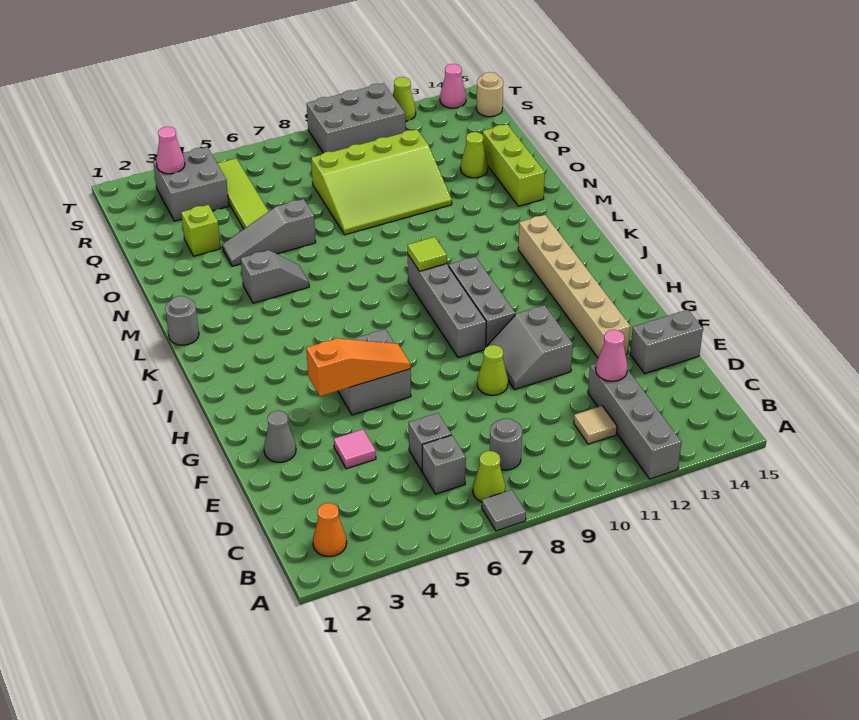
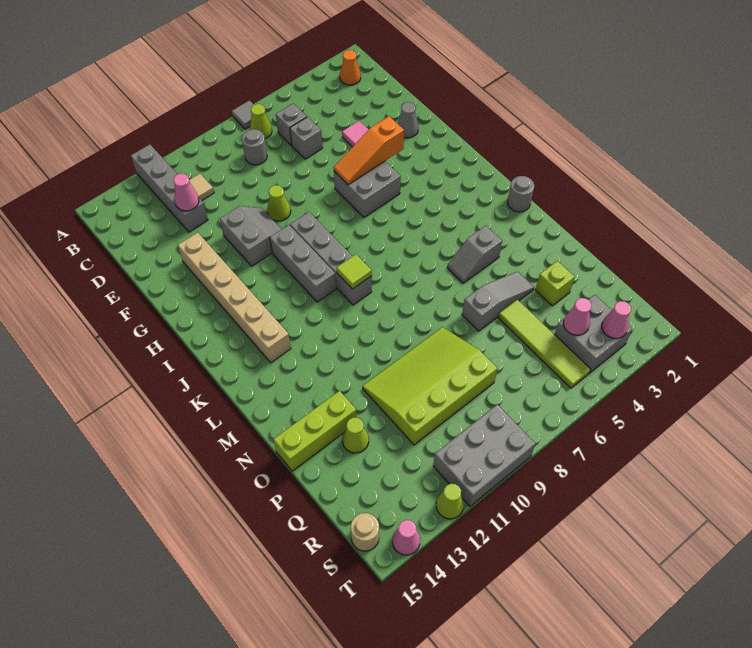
grey brick E14:E15 level 1 -> none
lime brick N14:P14 level 1 -> lime brick O13:O15 level 1
none -> pink cone R4 level 2

